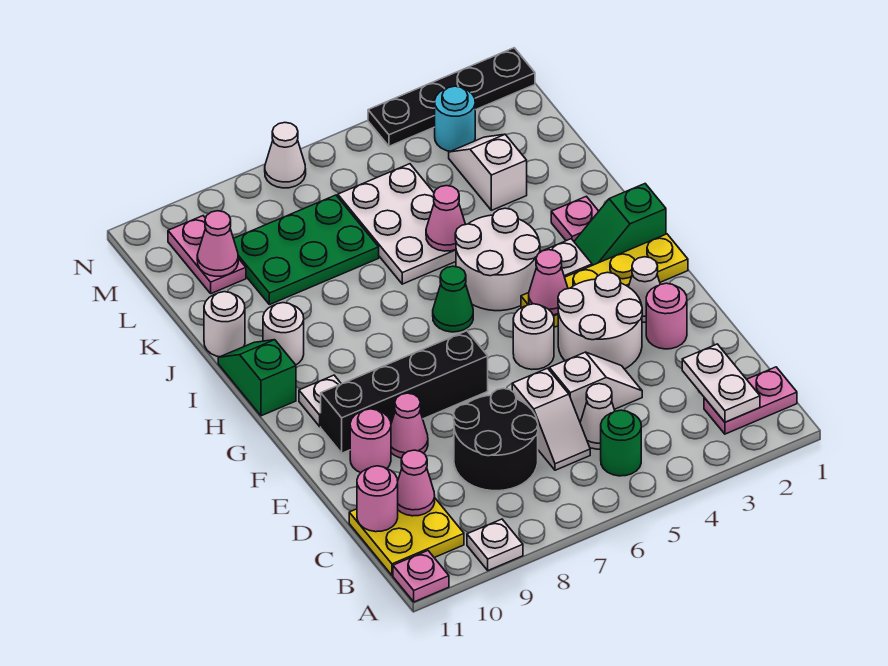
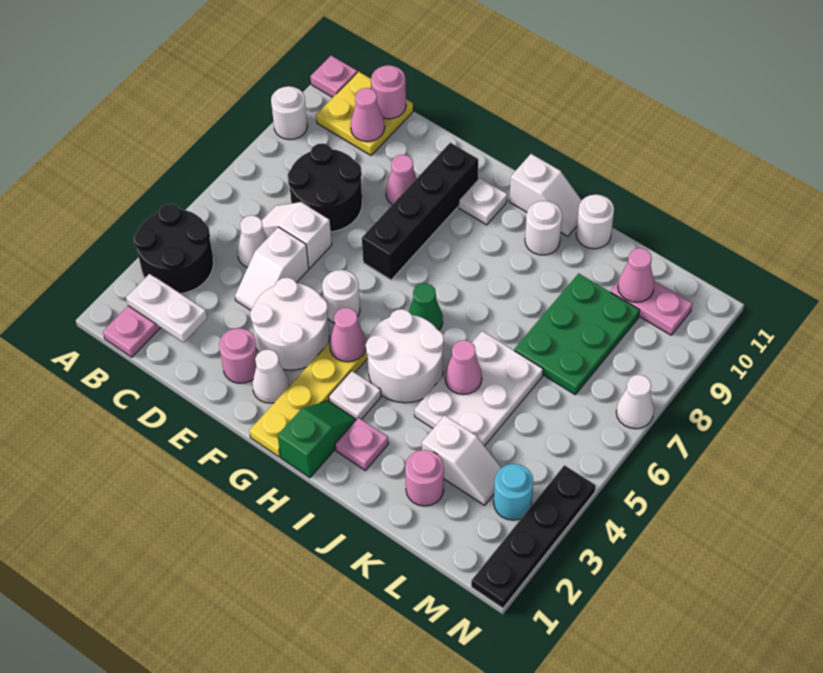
none -> black round brick A3:B4 level 1
white plate A9 level 1 -> white round brick A9 level 1
green round brick B5 level 1 -> none
pink round brick E10 level 1 -> pink round brick K2 level 1
green slope H11:I11 level 1 top H -> white slope H11:I11 level 1 top H
white plate J5:L6 level 1 -> white plate J4:K6 level 1

